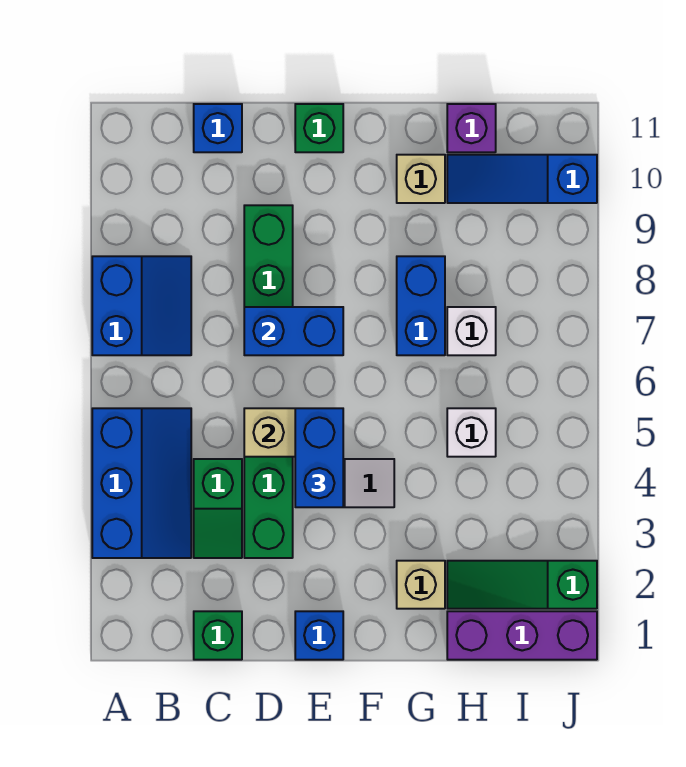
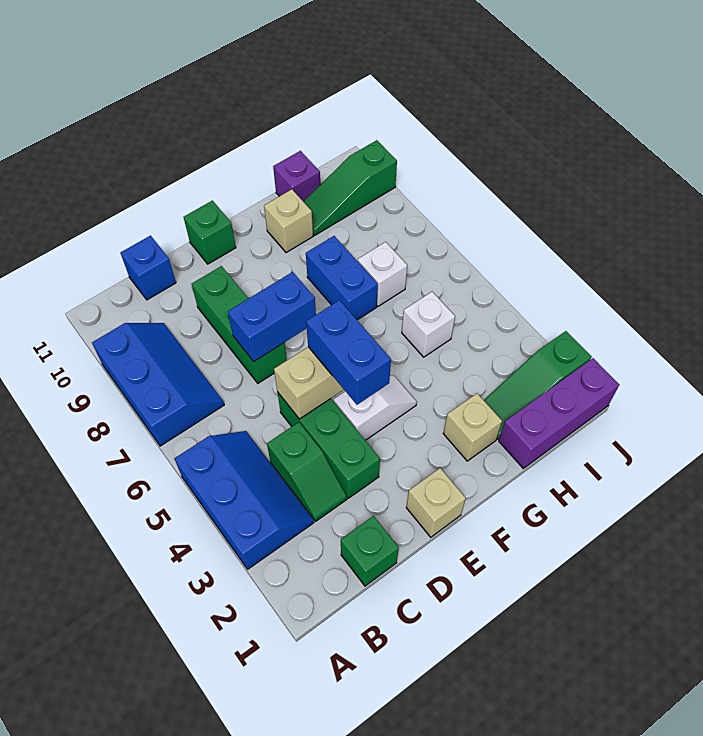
blue slope A7:B8 level 1 top A -> blue slope A7:B9 level 1 top A
blue brick E1 level 1 -> tan brick E1 level 1
blue slope H10:J10 level 1 top J -> green slope H10:J10 level 1 top J

